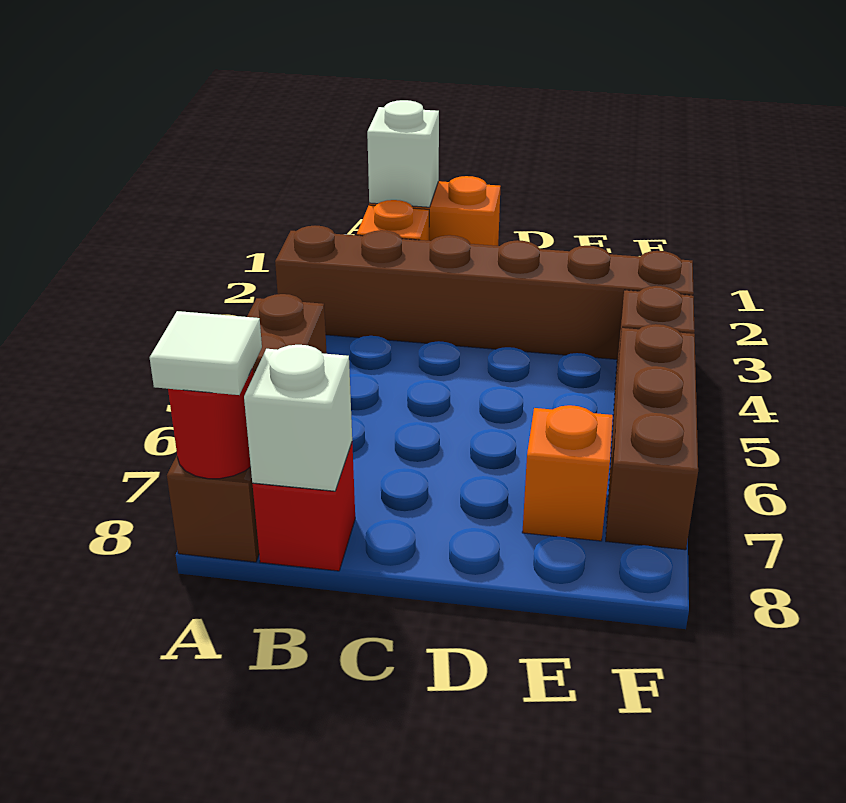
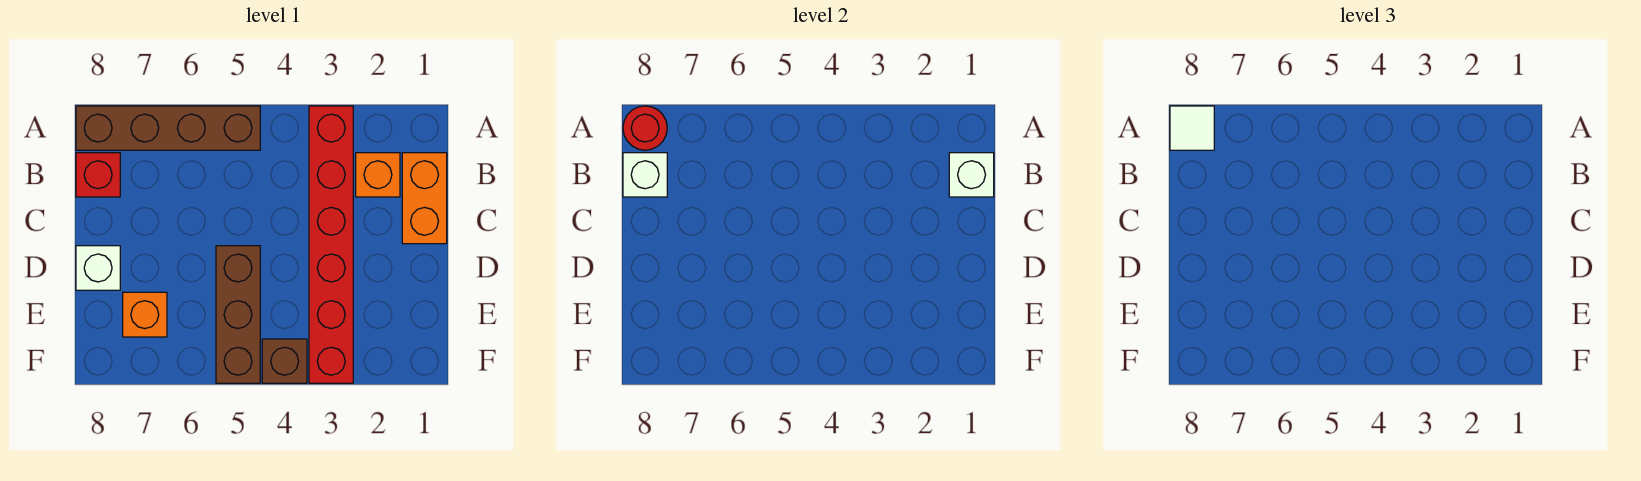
brown brick A3:F3 level 1 -> red brick A3:F3 level 1
none -> white brick D8 level 1
brown brick F5:F7 level 1 -> brown brick D5:F5 level 1

